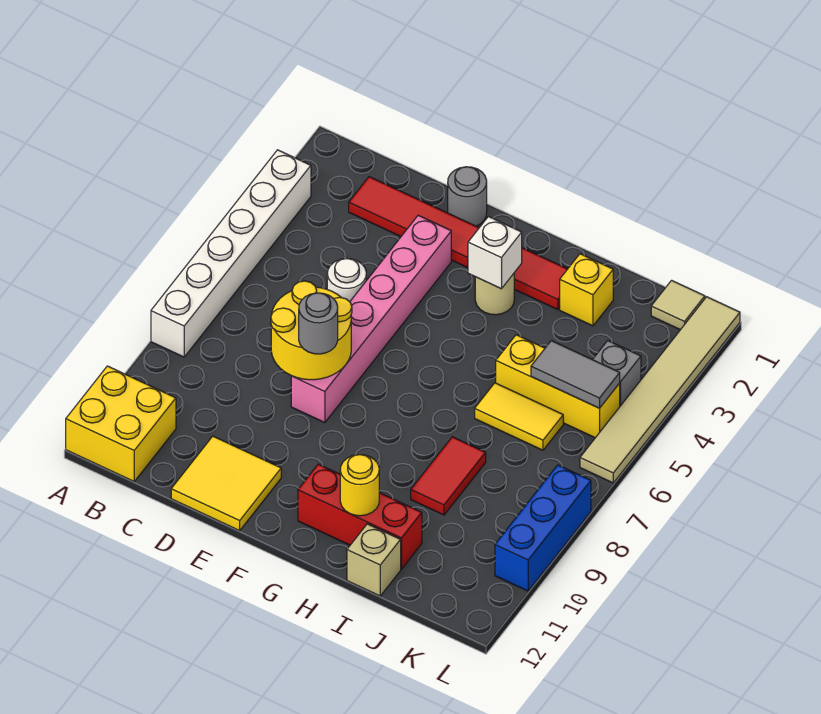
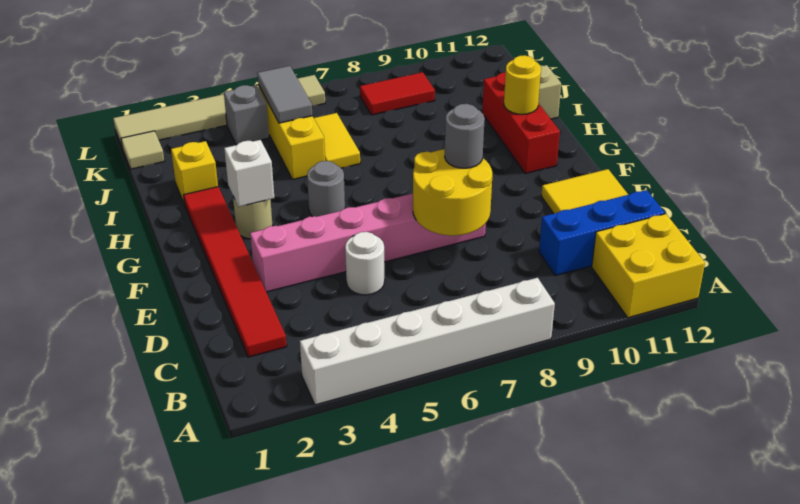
grey round brick E1 level 1 -> grey round brick G5 level 1
red tile I8:I9 level 1 -> red tile K8:K9 level 1
blue brick L8:L10 level 1 -> blue brick C10:C12 level 1

